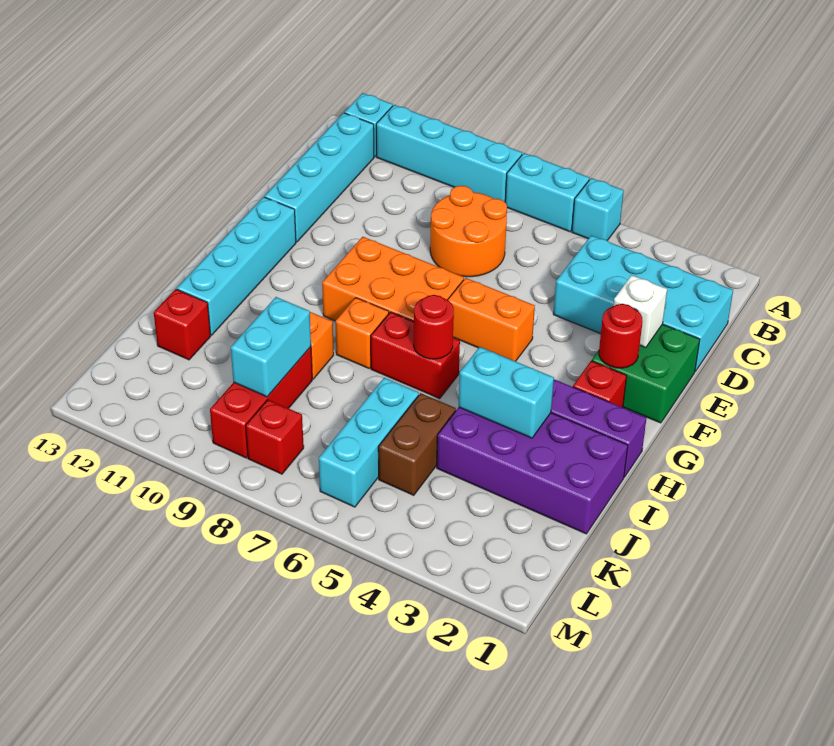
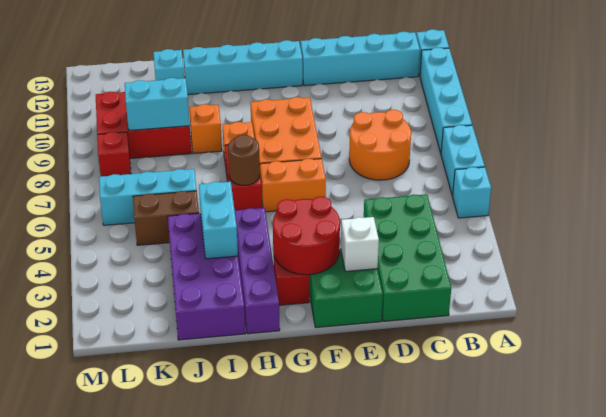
cyan brick C1:D4 level 1 -> green brick C1:D4 level 1
red round brick F2 level 2 -> red round brick F2:G3 level 2
orange brick F5:F6 level 1 -> orange brick F6:G6 level 1
red round brick H6 level 2 -> brown round brick H6 level 2
red brick J9:L9 level 1 -> red brick J9:L10 level 1
red brick J12 level 1 -> cyan brick J12 level 1

